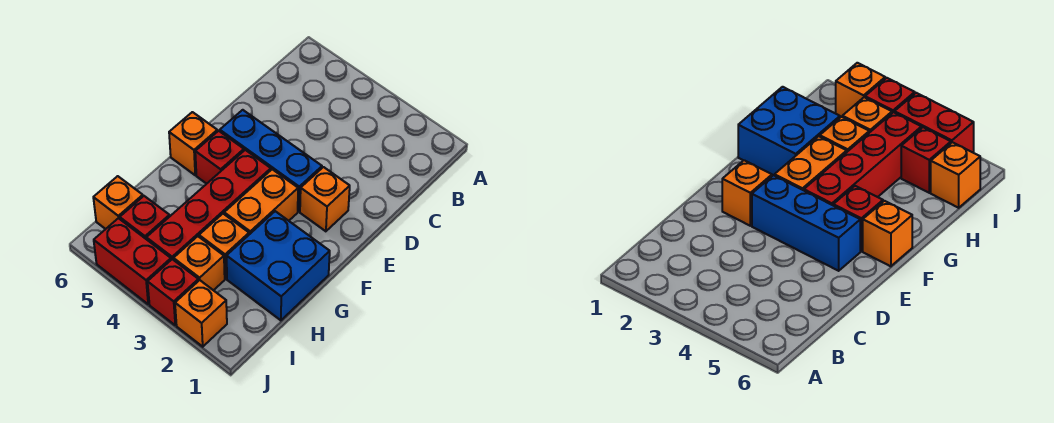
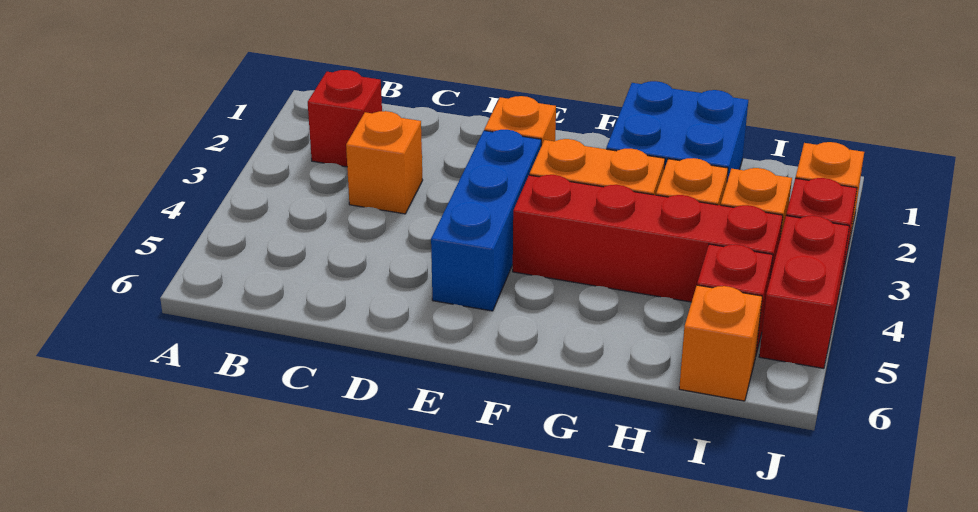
red brick F5 level 1 -> red brick B2 level 1
orange brick F6 level 1 -> orange brick C3 level 1

